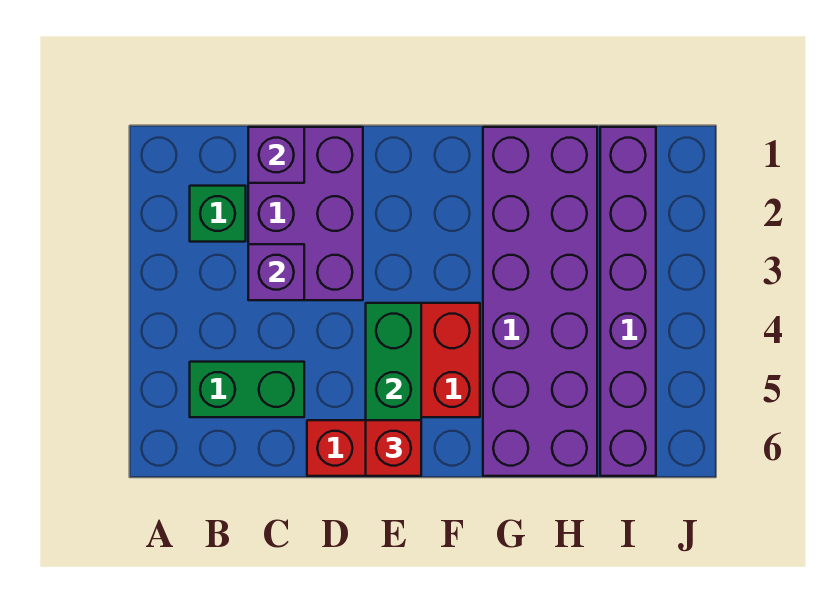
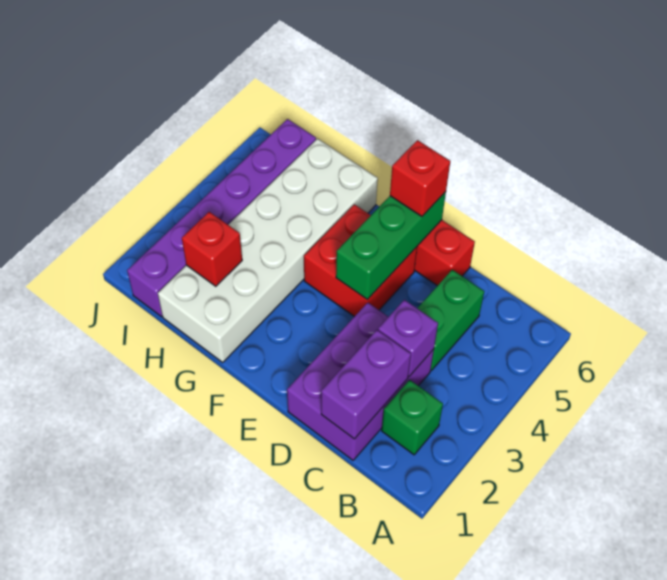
green brick B5:C5 level 1 -> green brick C4:C5 level 1
purple brick C1 level 2 -> purple brick C1:C2 level 2
purple brick G1:H6 level 1 -> white brick G1:H6 level 1
none -> red brick H2 level 2

